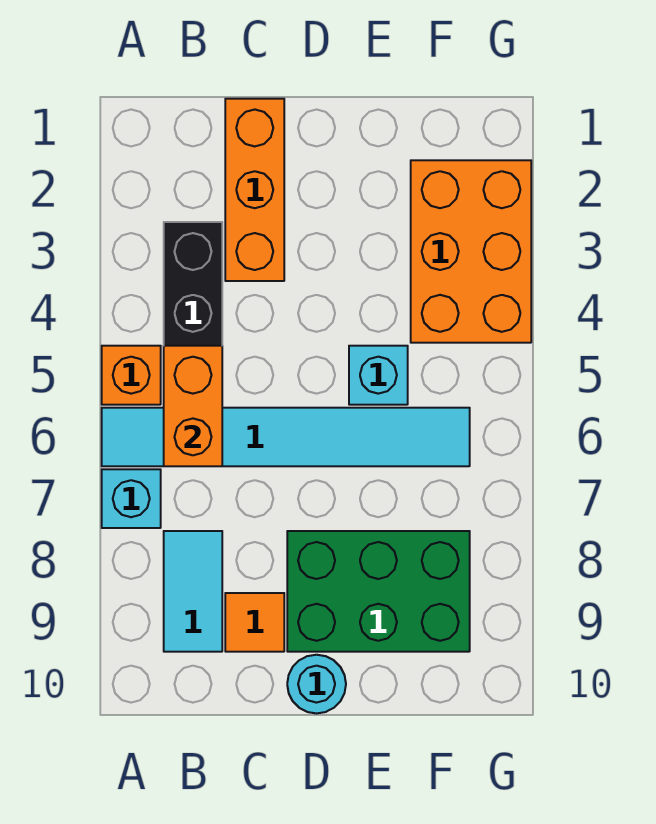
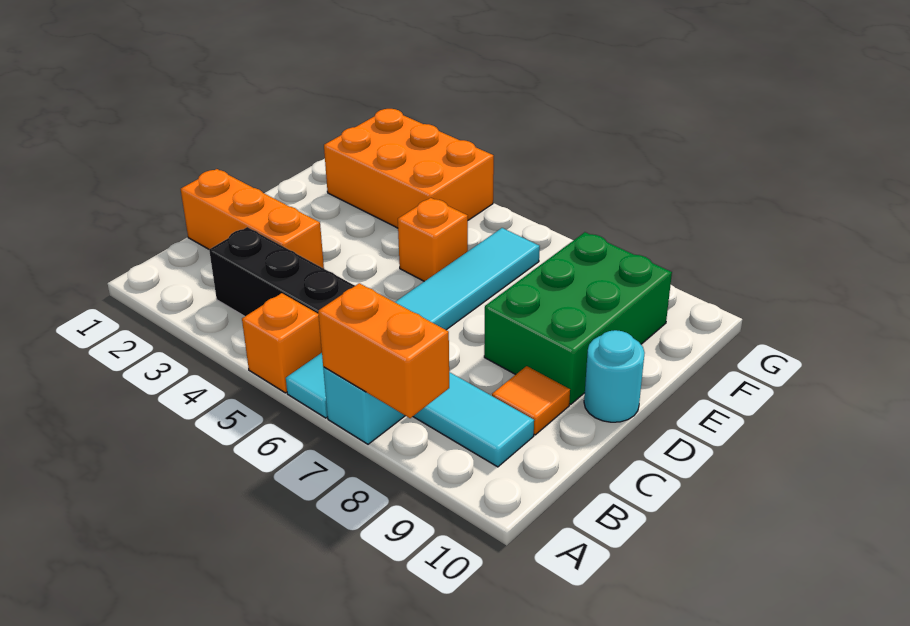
orange brick B5:B6 level 2 -> orange brick A7:A8 level 2
cyan brick E5 level 1 -> orange brick E5 level 1

